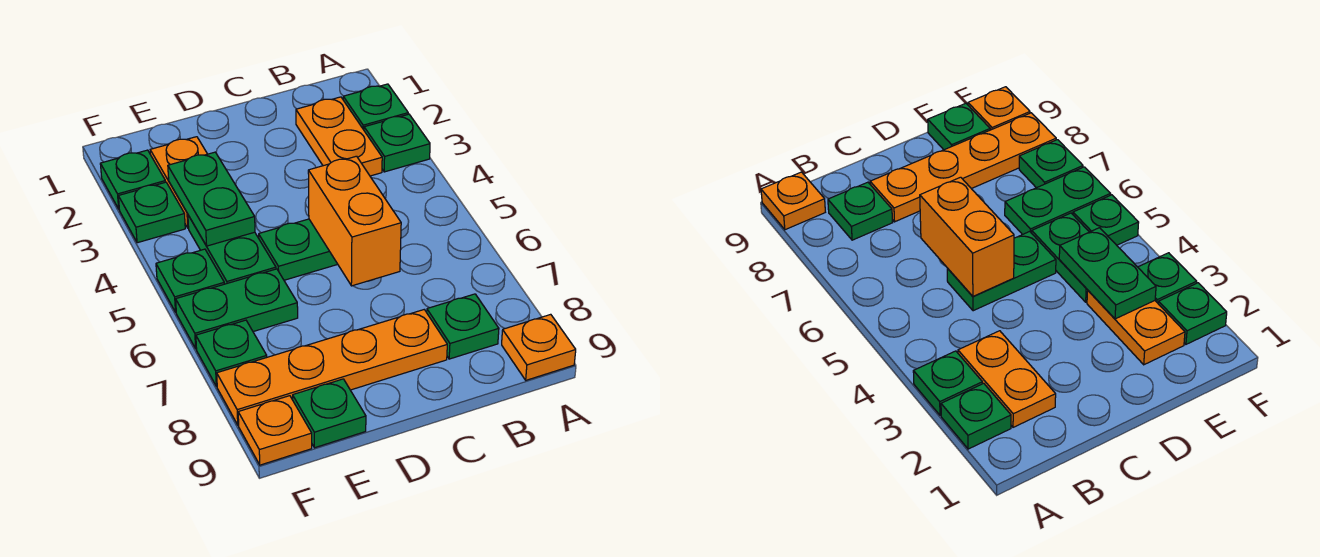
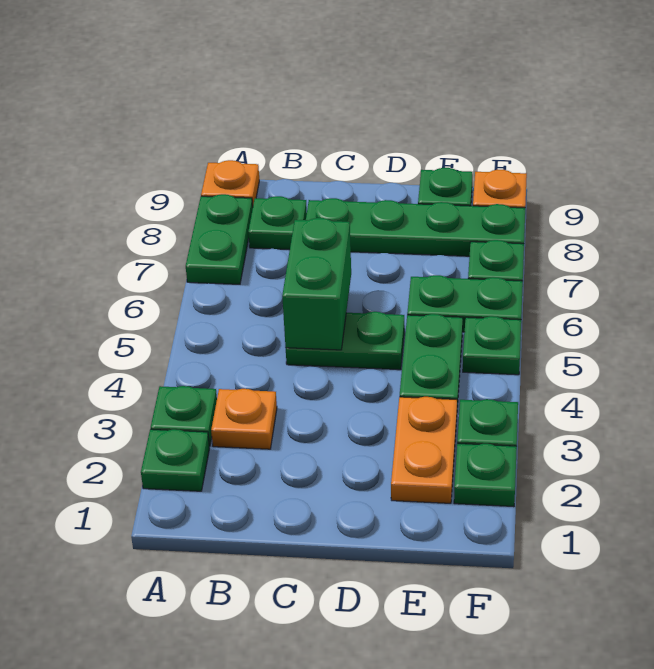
orange plate B2:B3 level 1 -> orange plate B3 level 1
orange brick C5:C6 level 2 -> green brick C5:C6 level 2
orange plate C8:F8 level 1 -> green plate C8:F8 level 1
green plate E3:E4 level 2 -> green plate A7:A8 level 1

